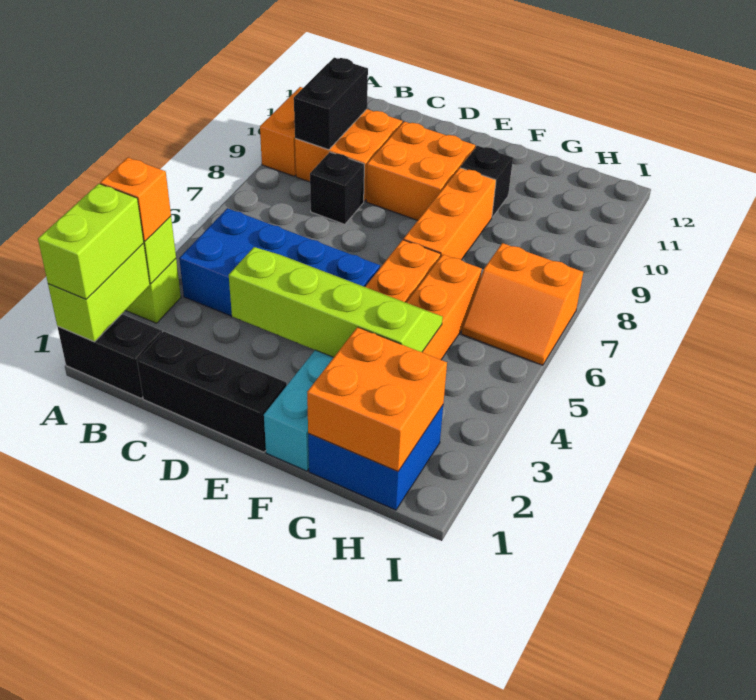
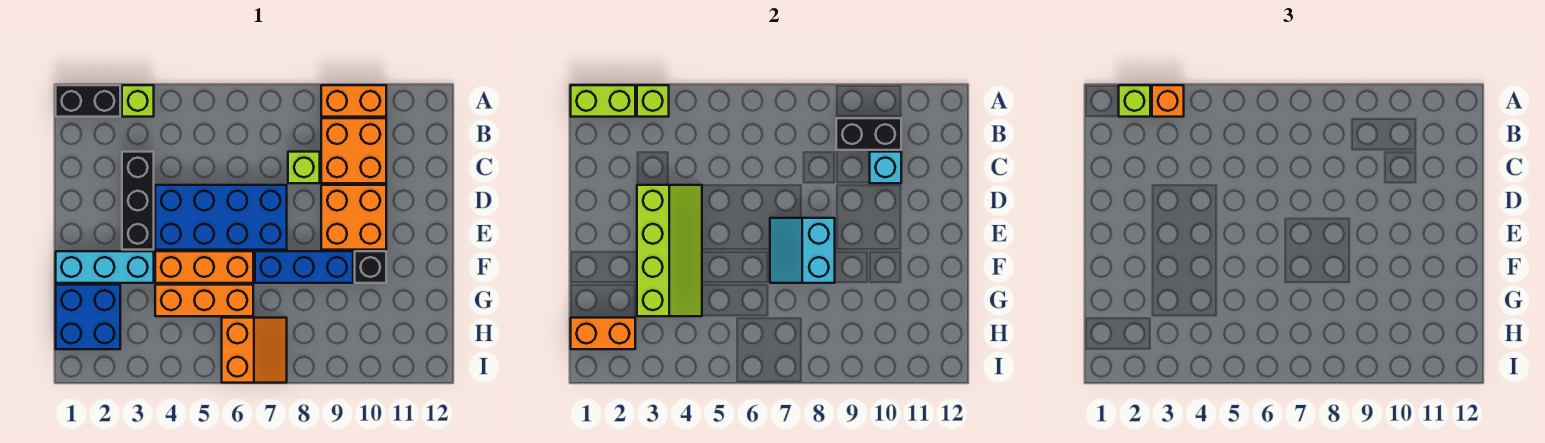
black brick A1:B1 level 1 -> black brick A1:A2 level 1
lime brick A1:A2 level 3 -> lime brick A2 level 3
blue brick B4:E5 level 1 -> blue brick D4:E7 level 1
black brick C1:E1 level 1 -> black brick C3:E3 level 1
black brick C8 level 1 -> lime brick C8 level 1
none -> cyan brick C10 level 2
none -> cyan slope E7:F8 level 2 top 8
orange brick F7:F9 level 1 -> blue brick F7:F9 level 1
orange brick G1:H2 level 2 -> orange brick H1:H2 level 2
orange slope H6:I7 level 1 top 7 -> orange slope H6:I7 level 1 top 6

